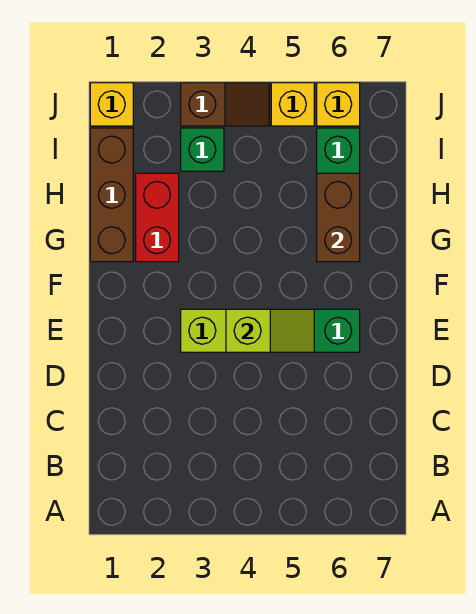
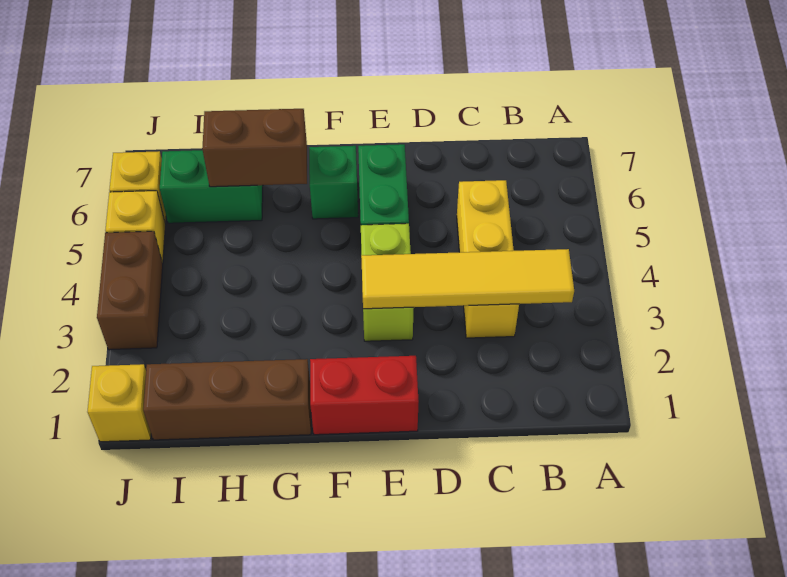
none -> yellow tile B3:E3 level 2
none -> yellow brick C3:C5 level 1
lime slope E4:E5 level 2 top 4 -> none
red brick G2:H2 level 1 -> red brick E1:F1 level 1
green brick I3 level 1 -> green brick F6 level 1
brown slope J3:J4 level 1 top 3 -> brown brick J3:J4 level 1

